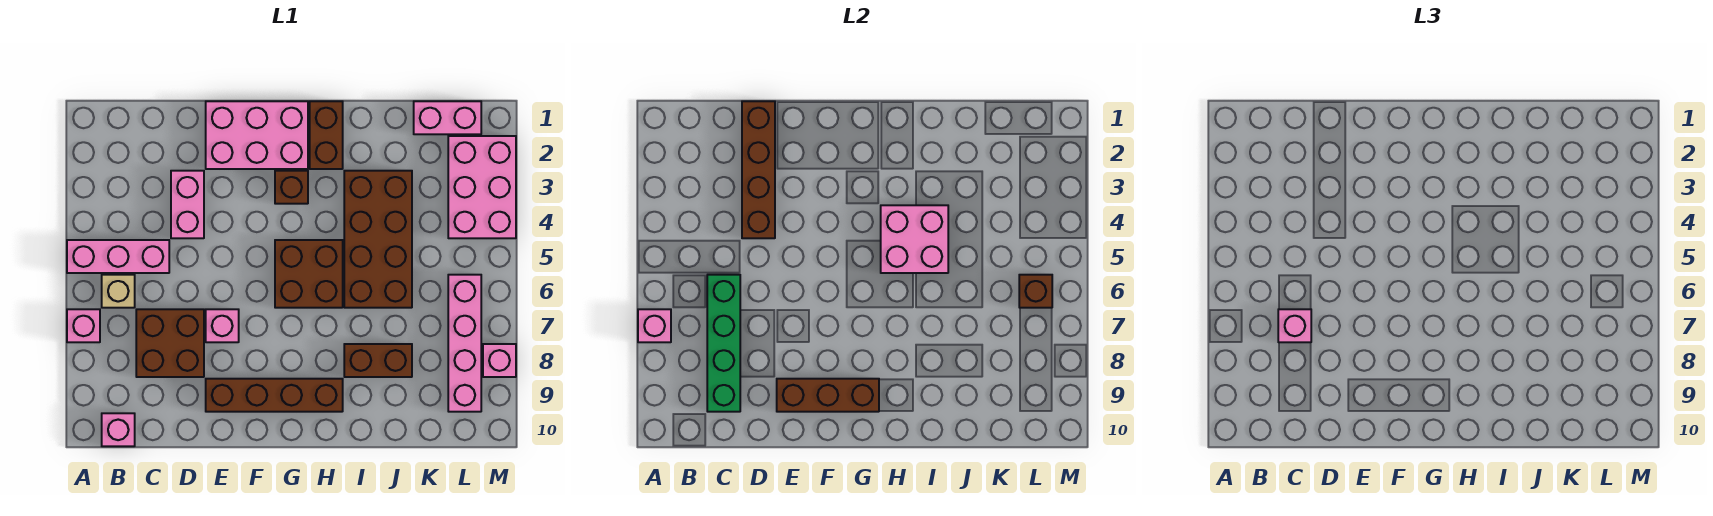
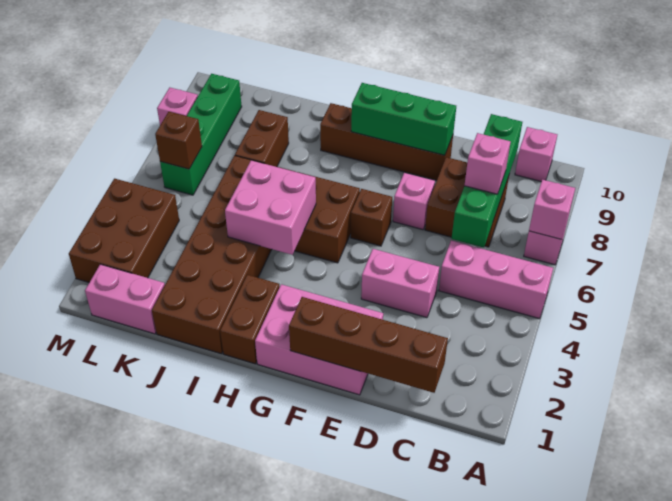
tan brick B6 level 1 -> none
brown brick D1:D4 level 2 -> brown brick C1:F1 level 2
pink brick D3:D4 level 1 -> pink brick D4:E4 level 1
brown brick E9:G9 level 2 -> green brick E9:G9 level 2
brown brick G3 level 1 -> brown brick F6 level 1
brown brick I3:J6 level 1 -> brown brick I1:J6 level 1
brown brick I8:J8 level 1 -> brown brick J7:J8 level 1
pink brick L2:M4 level 1 -> brown brick L2:M4 level 1
pink brick L6:L9 level 1 -> green brick L6:L9 level 1

